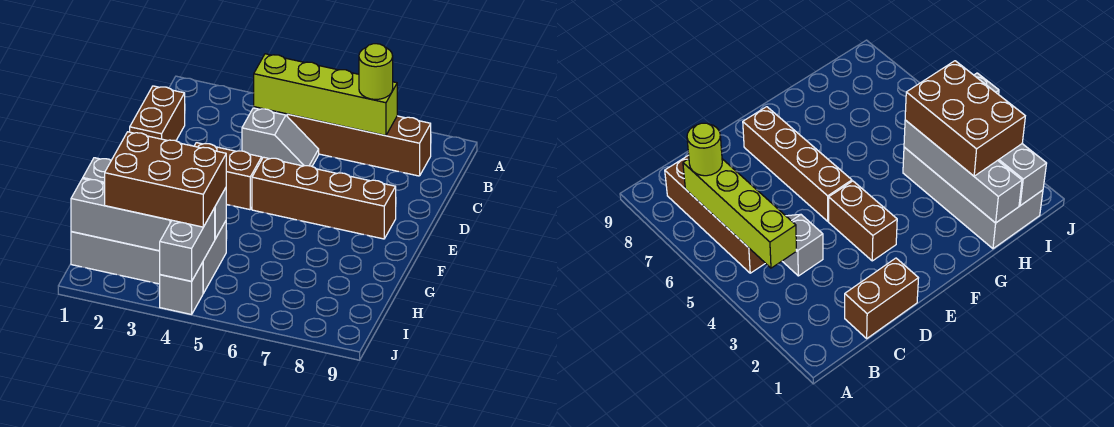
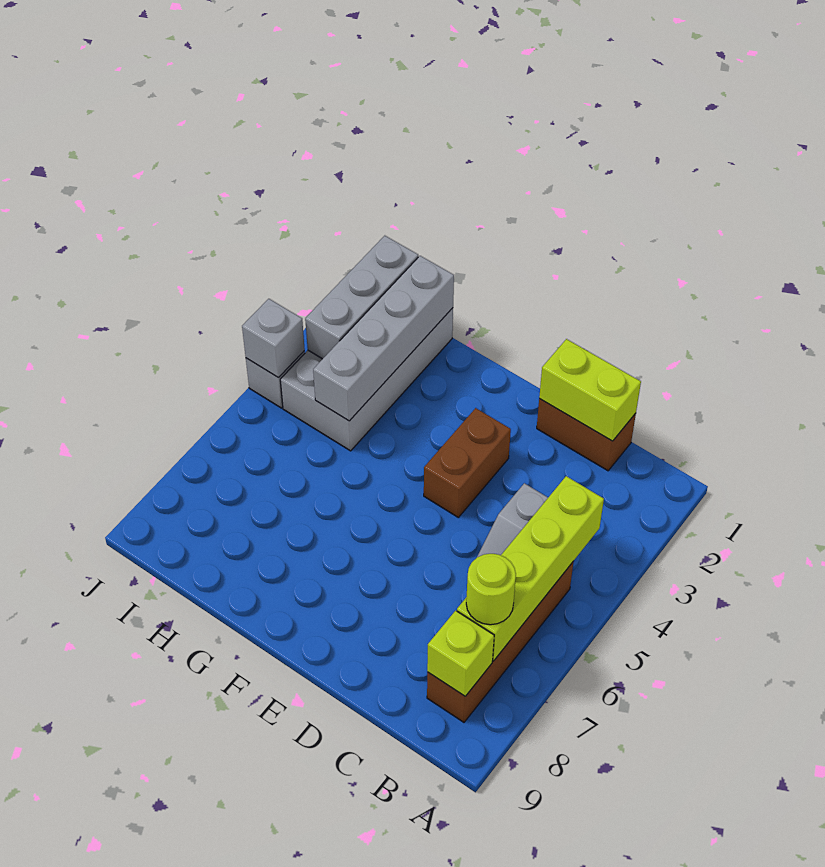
none -> lime brick B8 level 2
none -> lime brick C1:D1 level 2
brown brick E5:E8 level 1 -> none
brown brick H2:I4 level 3 -> none
grey brick I4:J4 level 2 -> grey brick J4 level 2

